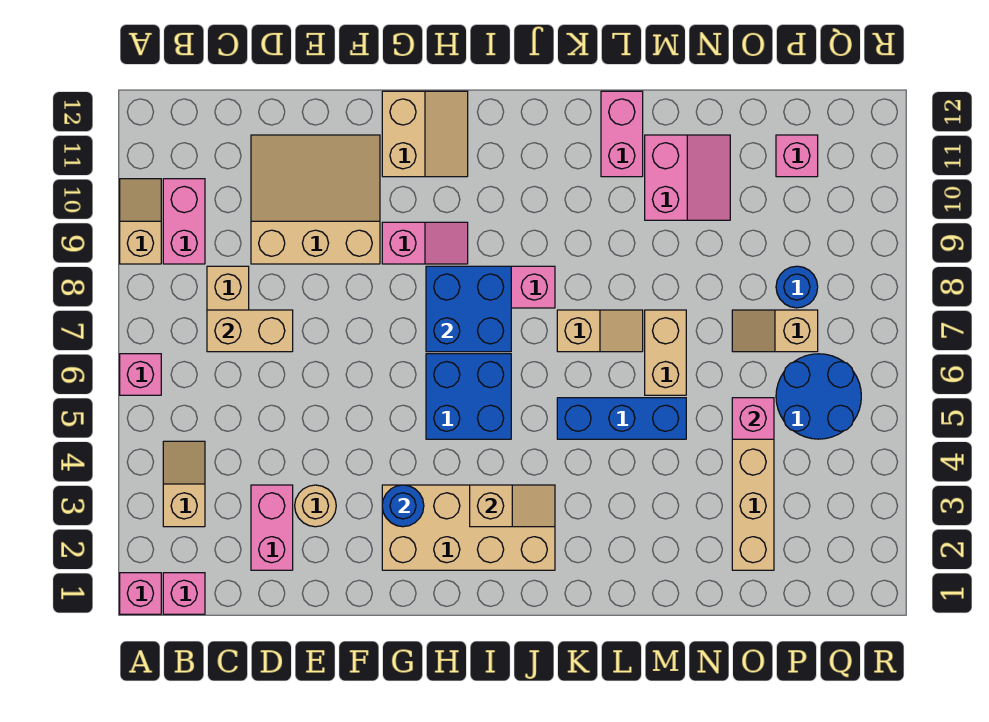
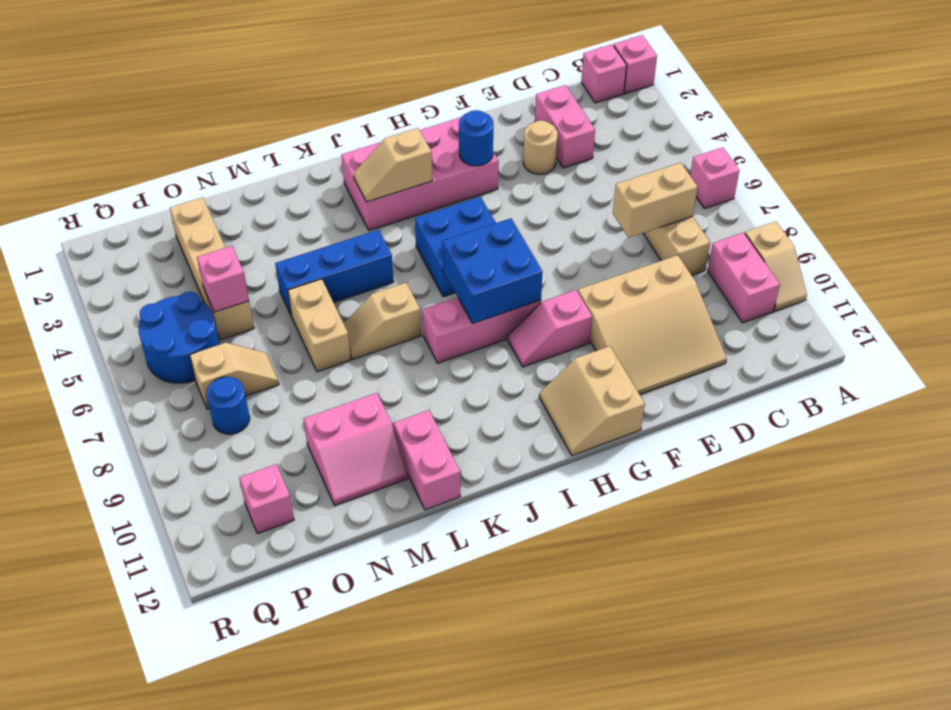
tan slope B3:B4 level 1 top 3 -> none
tan brick G2:J3 level 1 -> pink brick G2:J3 level 1
pink slope M10:N11 level 1 top M -> pink slope M10:N11 level 1 top 10

